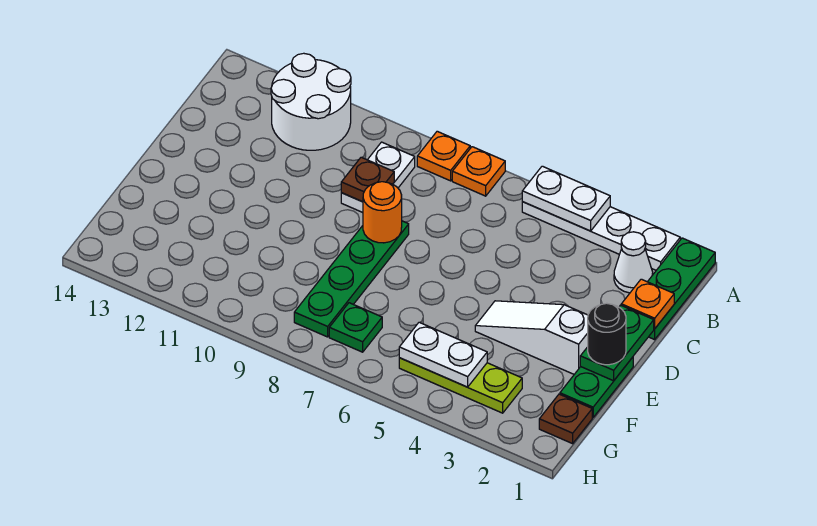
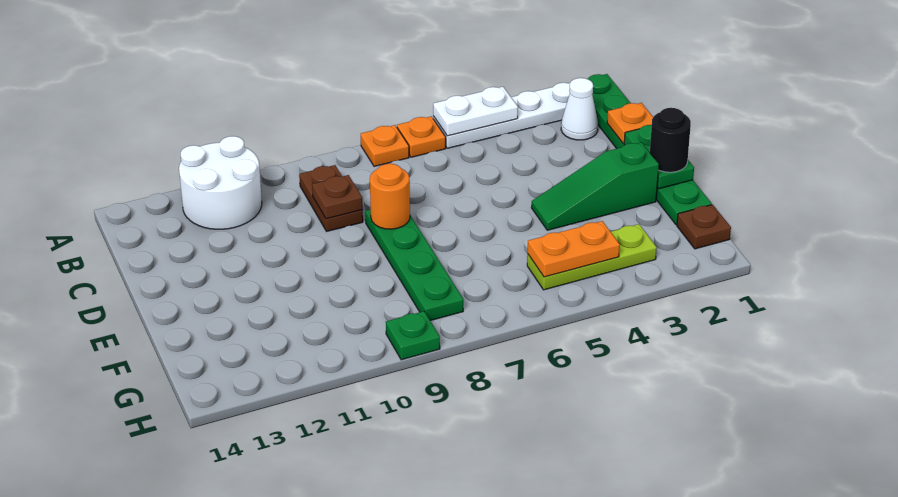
orange plate A8 level 1 -> orange plate A6 level 1
white plate B9:C9 level 1 -> brown plate B9:C9 level 1
white slope E2:E4 level 1 top 2 -> green slope E2:E4 level 1 top 2
white plate G4:G5 level 2 -> orange plate G4:G5 level 2
green plate G7 level 1 -> green plate H9 level 1

